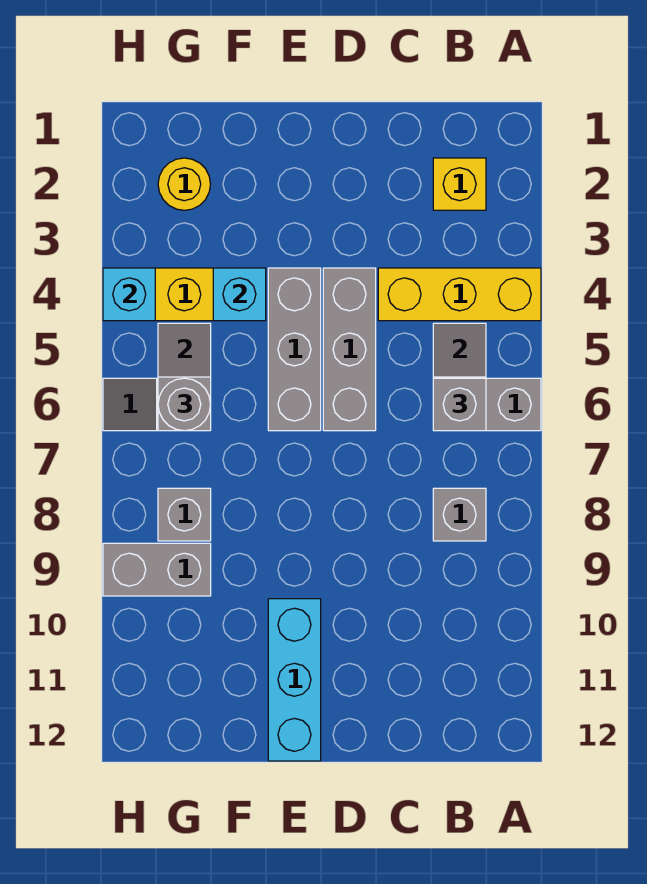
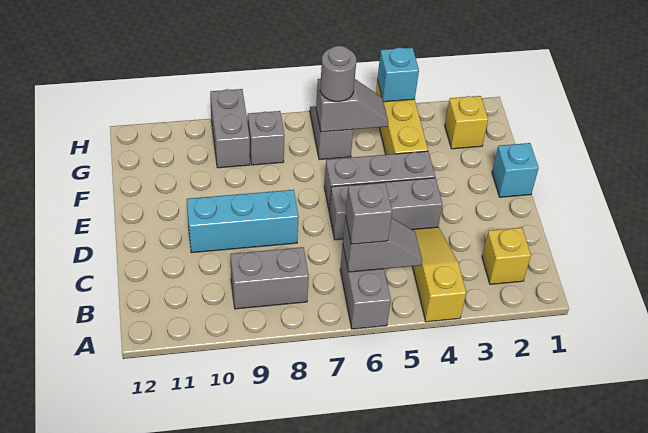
yellow brick A4:C4 level 1 -> yellow slope A4:C4 level 1 top A
grey brick B8 level 1 -> grey brick B8:B9 level 1
cyan brick E10:E12 level 1 -> cyan brick D8:D10 level 1
cyan brick F4 level 2 -> cyan brick E1 level 1
yellow round brick G2 level 1 -> yellow brick G2 level 1

